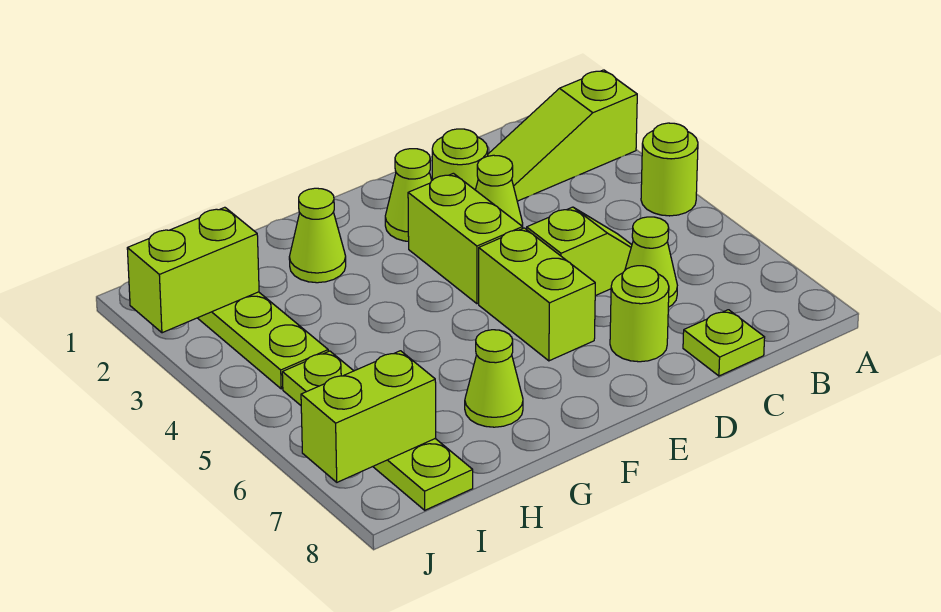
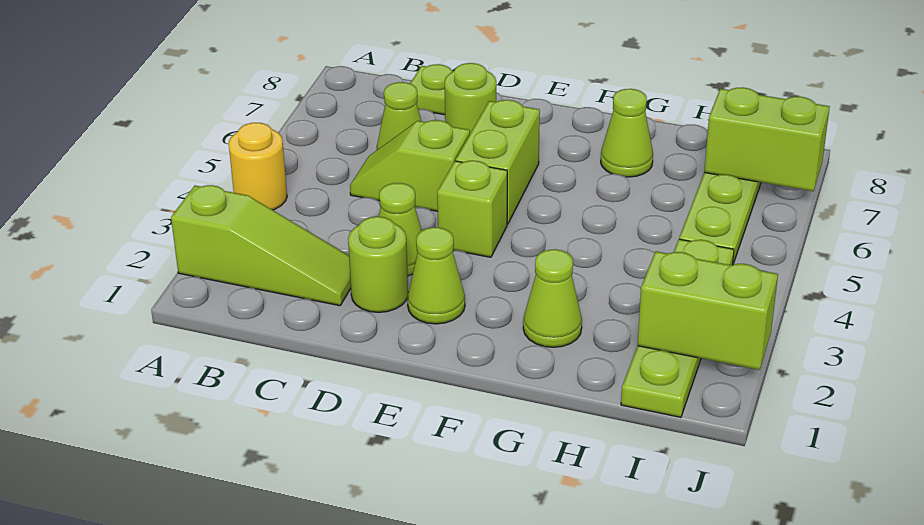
lime round brick A4 level 1 -> yellow round brick A4 level 1
lime brick E3:E4 level 1 -> lime brick E4 level 1

